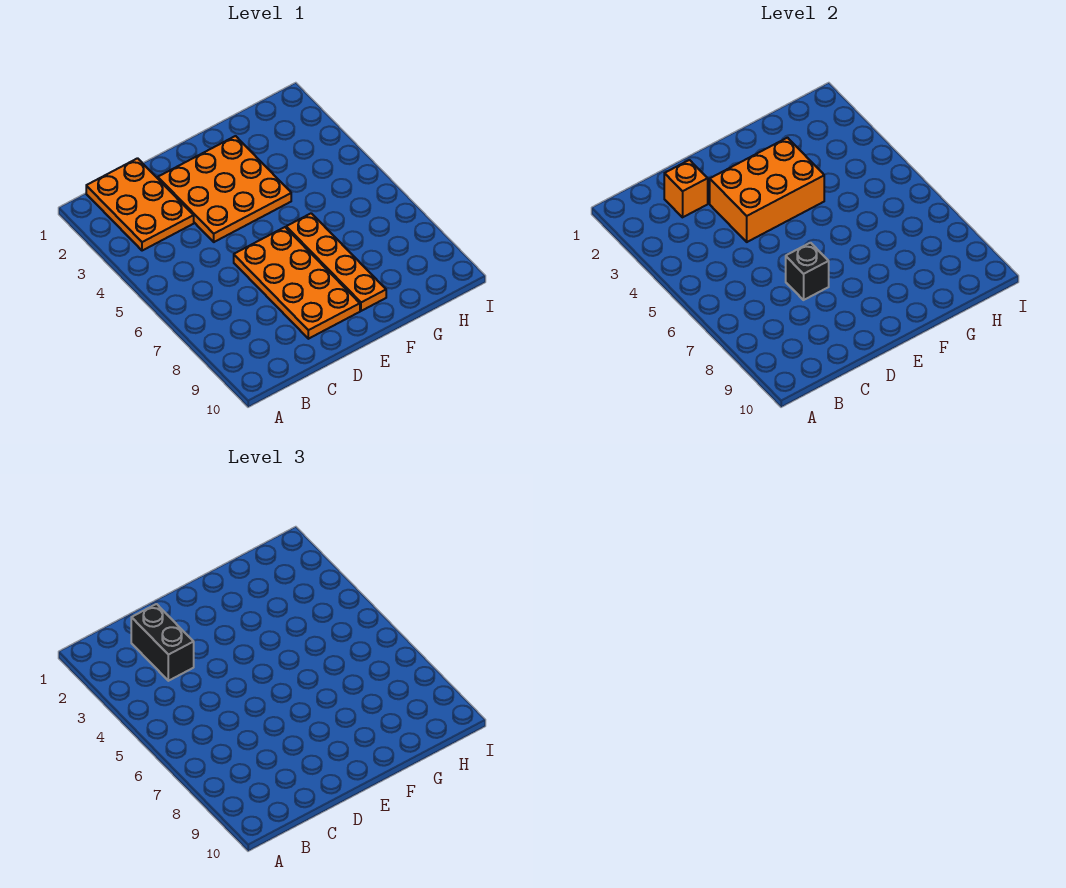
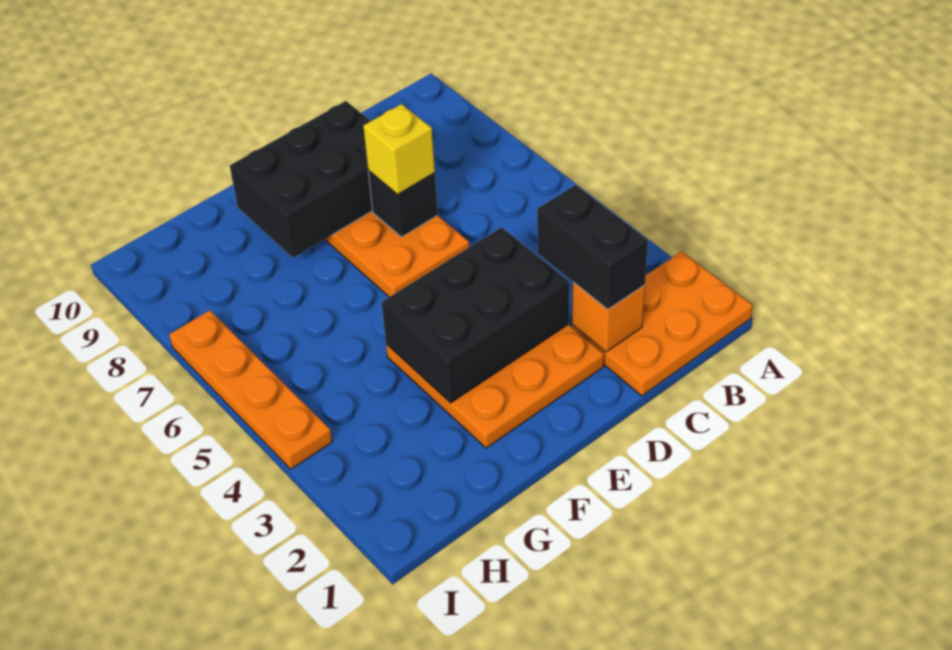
orange plate B1:C3 level 1 -> orange plate A1:C2 level 1
orange brick D3:F4 level 2 -> black brick D3:F4 level 2
none -> yellow brick D7 level 3
none -> black brick D8:F9 level 2
orange plate F6:F9 level 1 -> orange plate I4:I7 level 1

